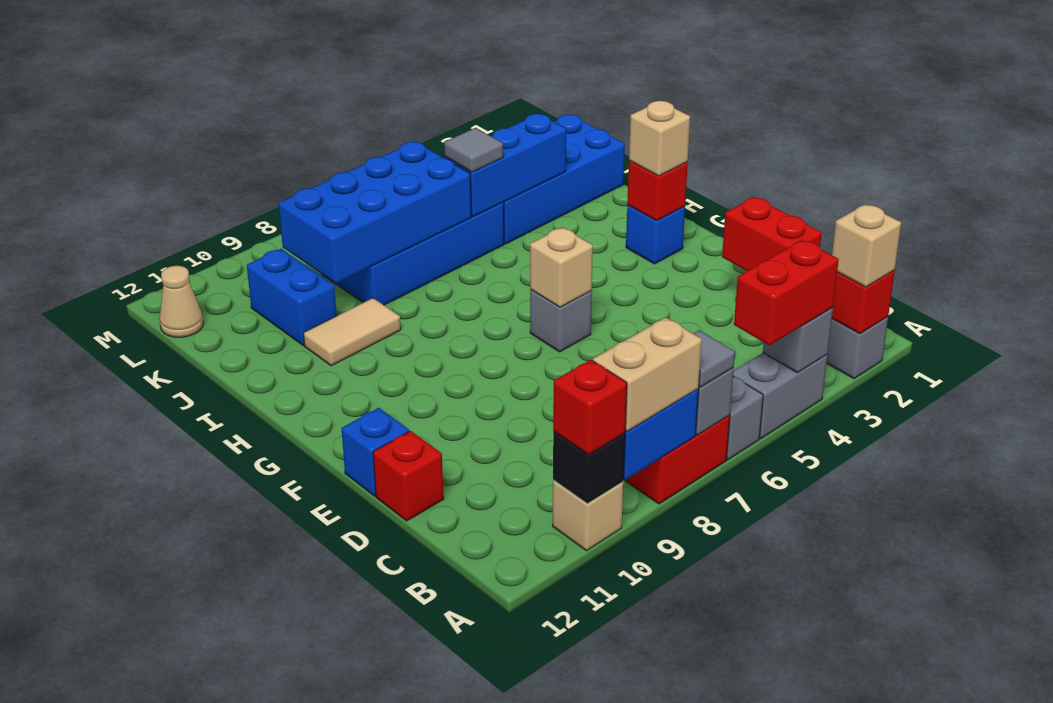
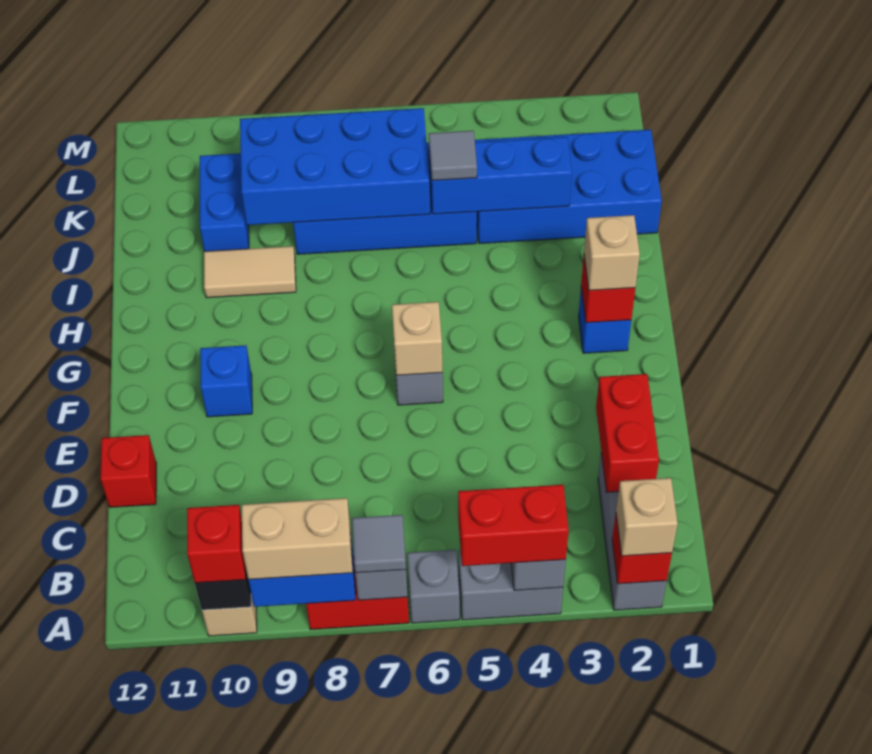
blue brick E12 level 1 -> blue brick F10 level 1
tan cone L12 level 1 -> none

